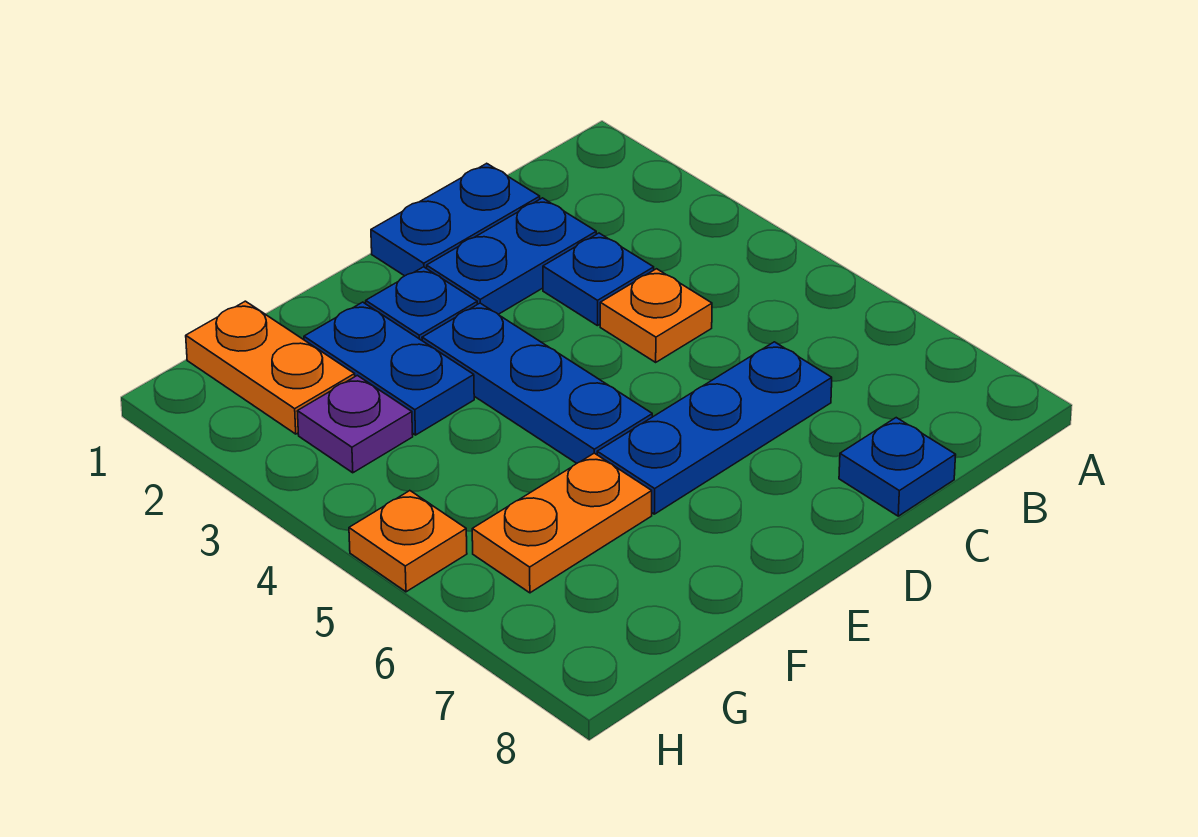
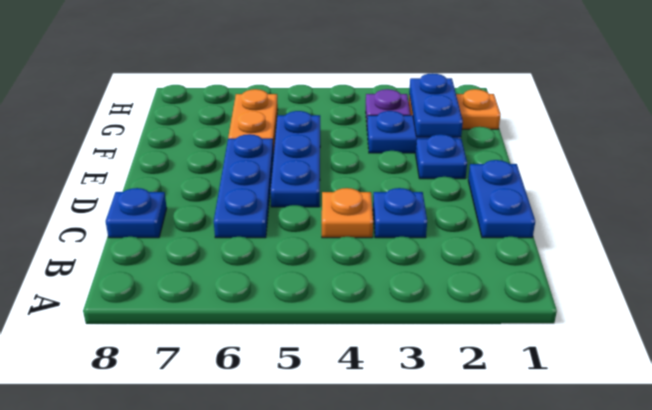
blue plate C2:D2 level 1 -> blue plate F2:G2 level 2
blue plate E3:E5 level 1 -> blue plate D5:F5 level 1
orange plate H5 level 1 -> none

